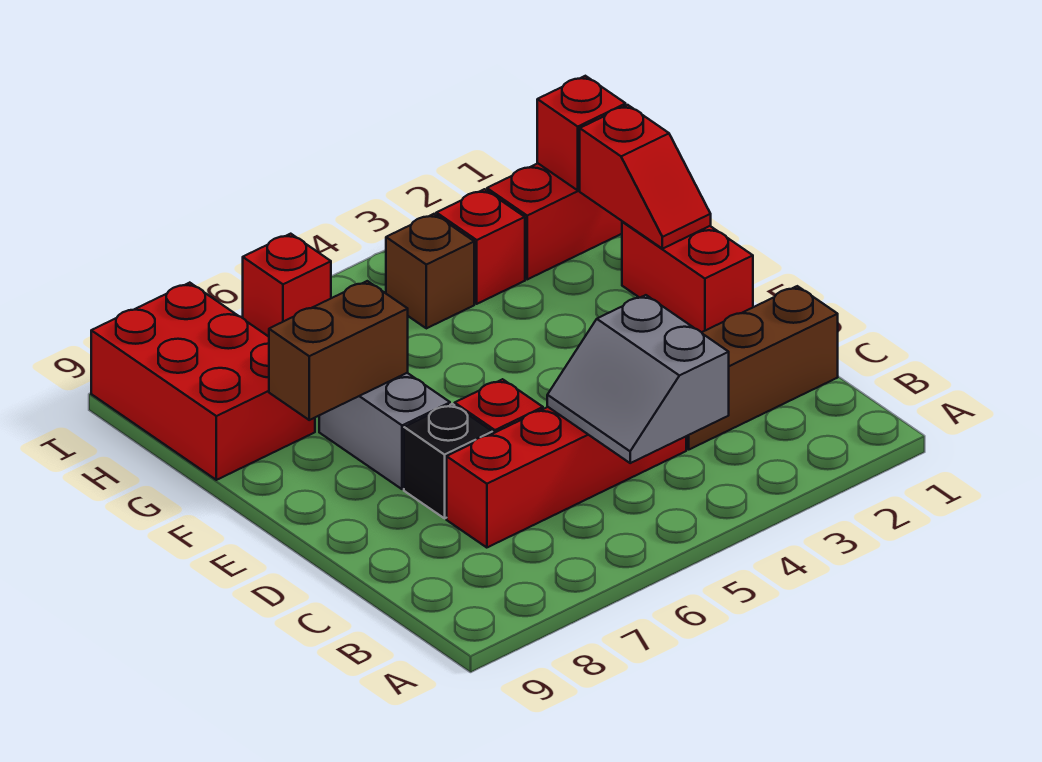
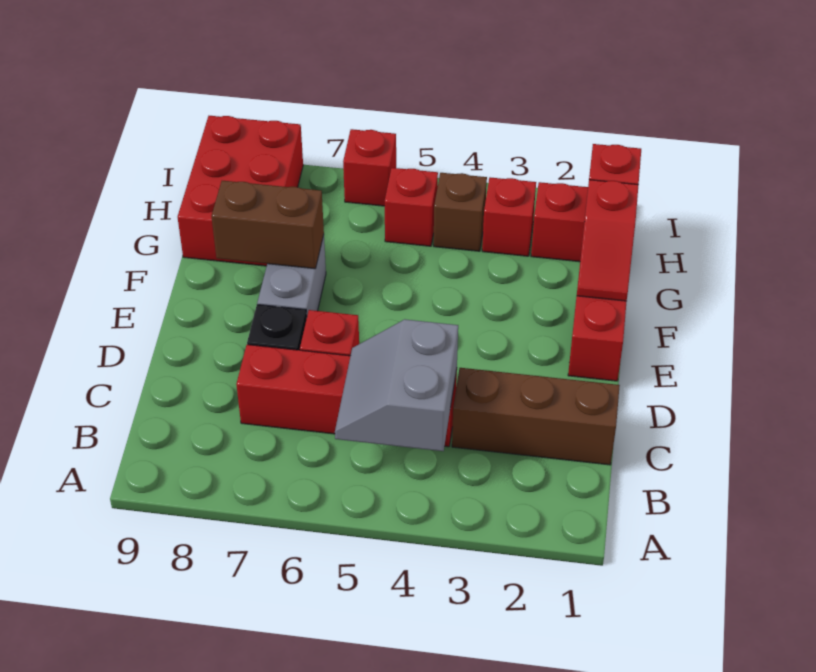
none -> red brick H5 level 1

